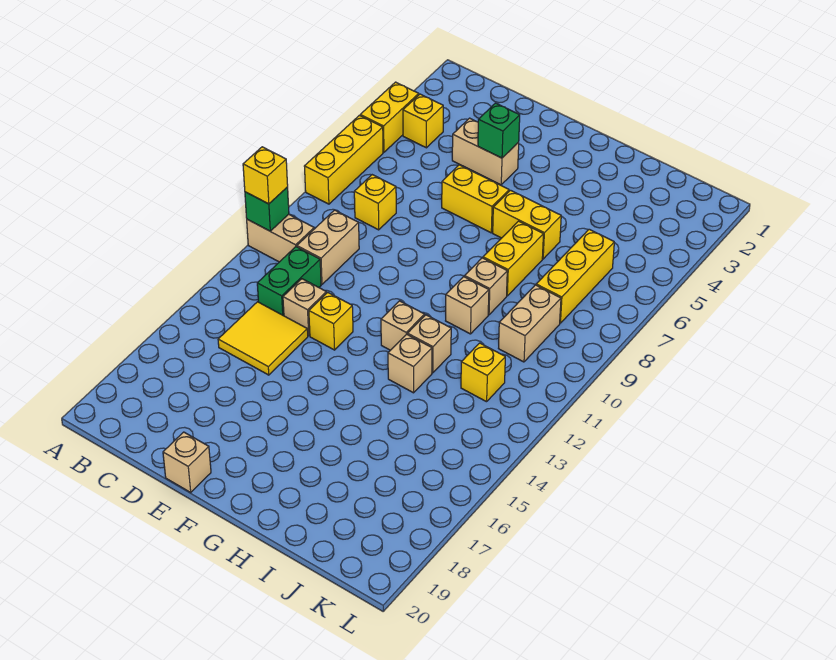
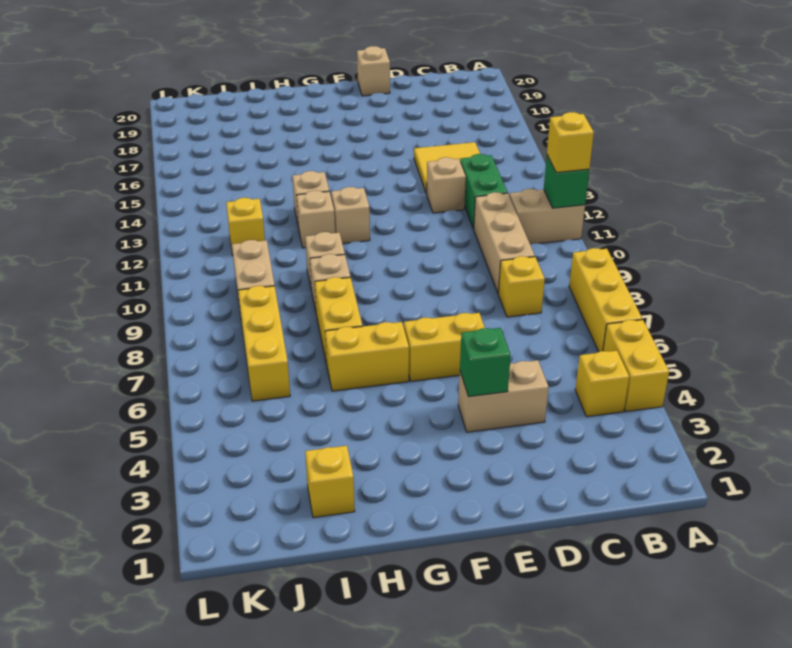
tan brick C10:C11 level 1 -> tan brick C9:C11 level 1
yellow brick E13 level 1 -> yellow brick I2 level 1

